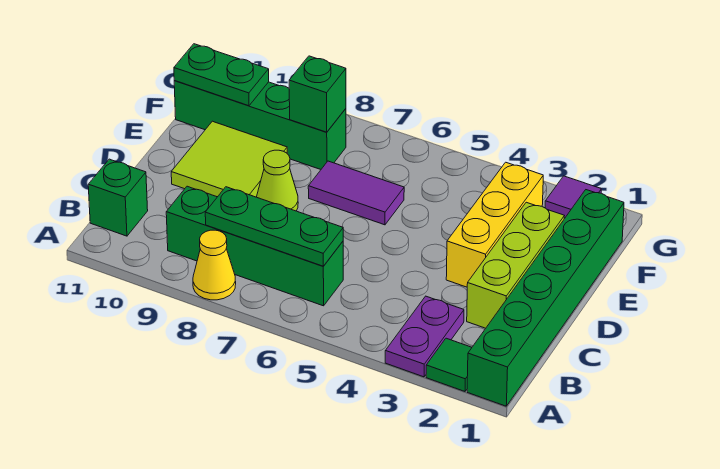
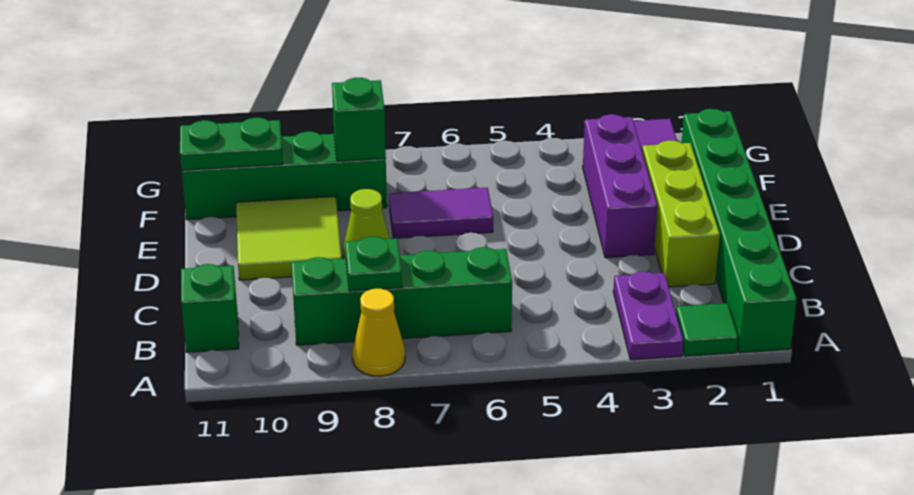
green plate B6:B8 level 2 -> green plate B8 level 2
yellow brick D3:F3 level 1 -> purple brick D3:F3 level 1

